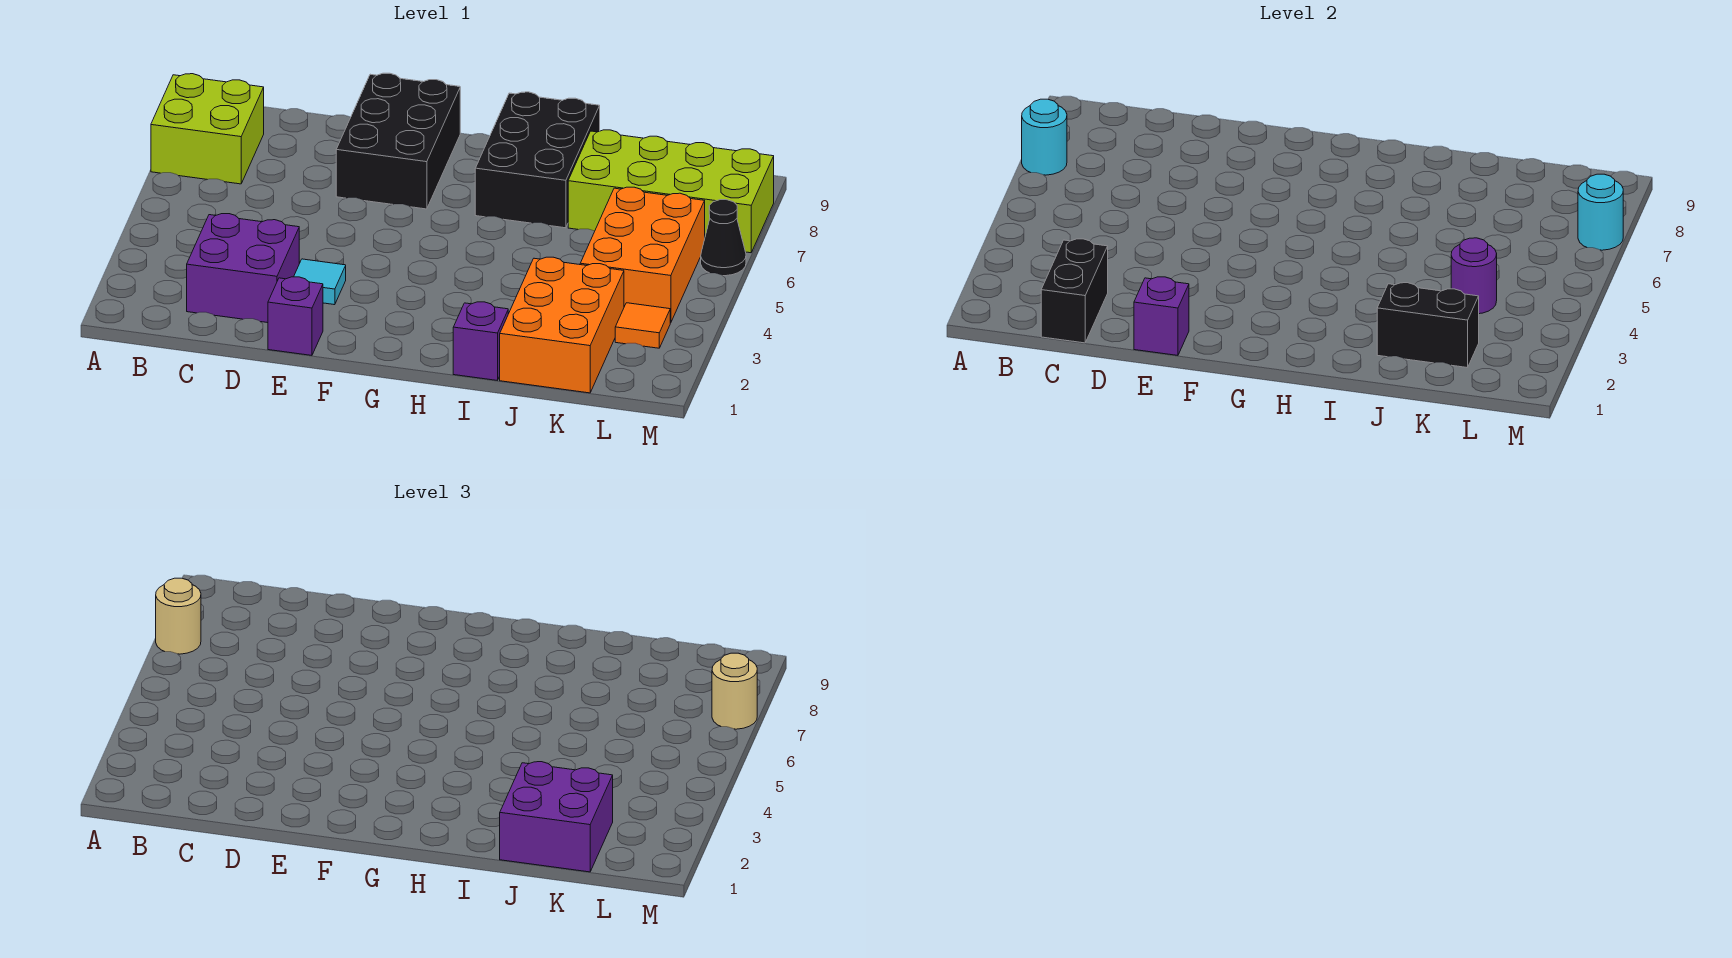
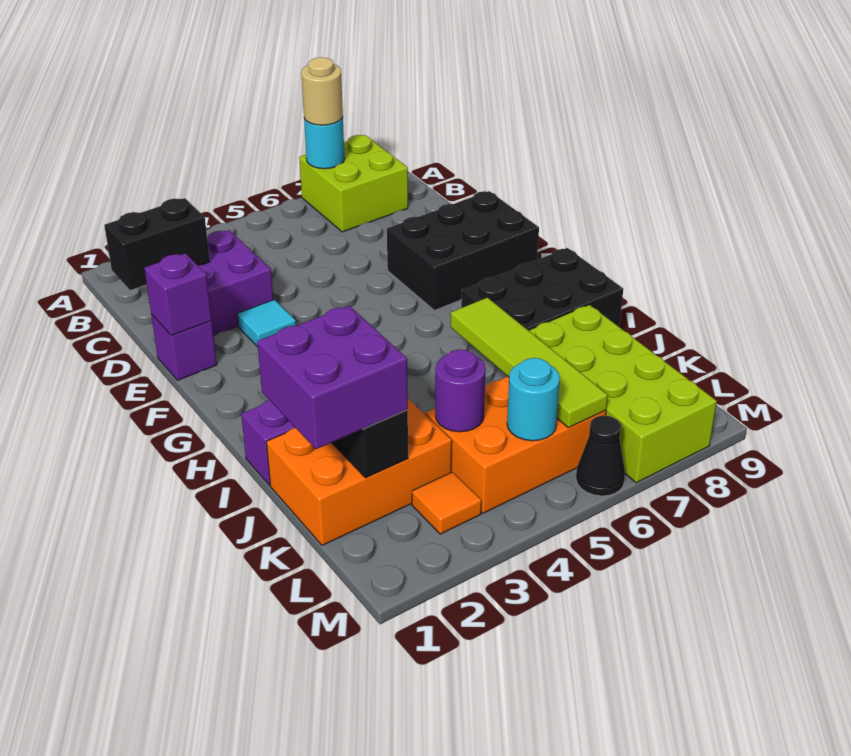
none -> lime tile I6:L6 level 2
cyan round brick M7 level 2 -> cyan round brick L5 level 2
tan round brick M7 level 3 -> none

